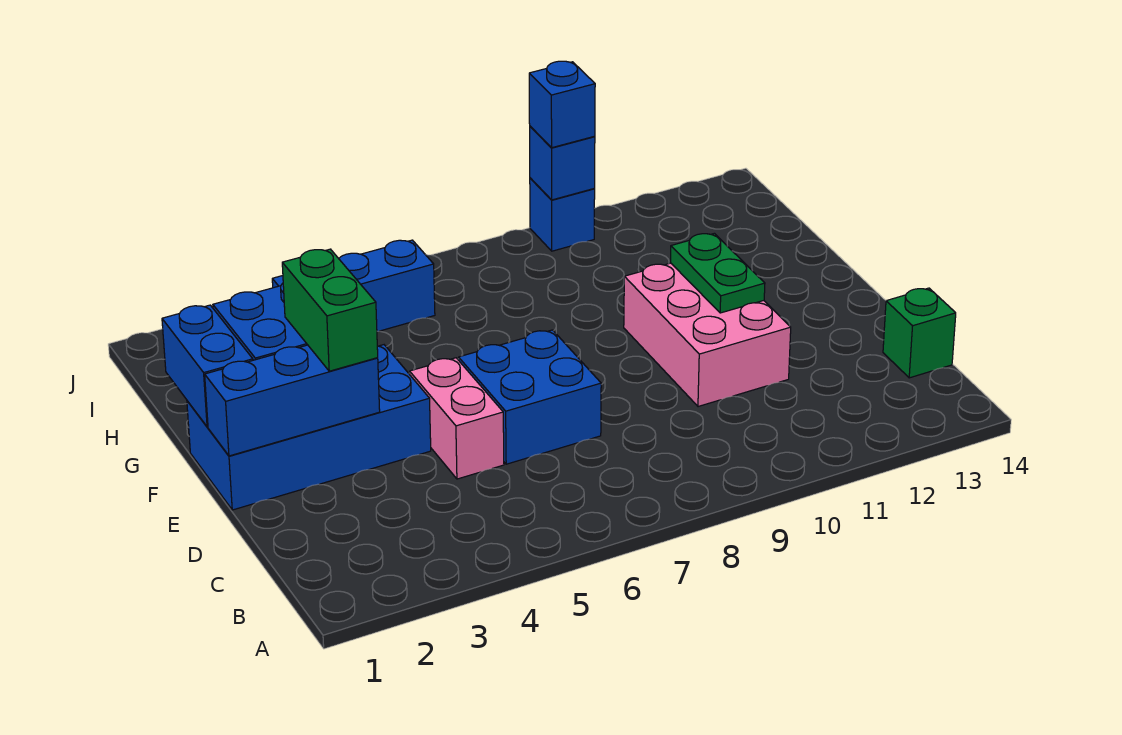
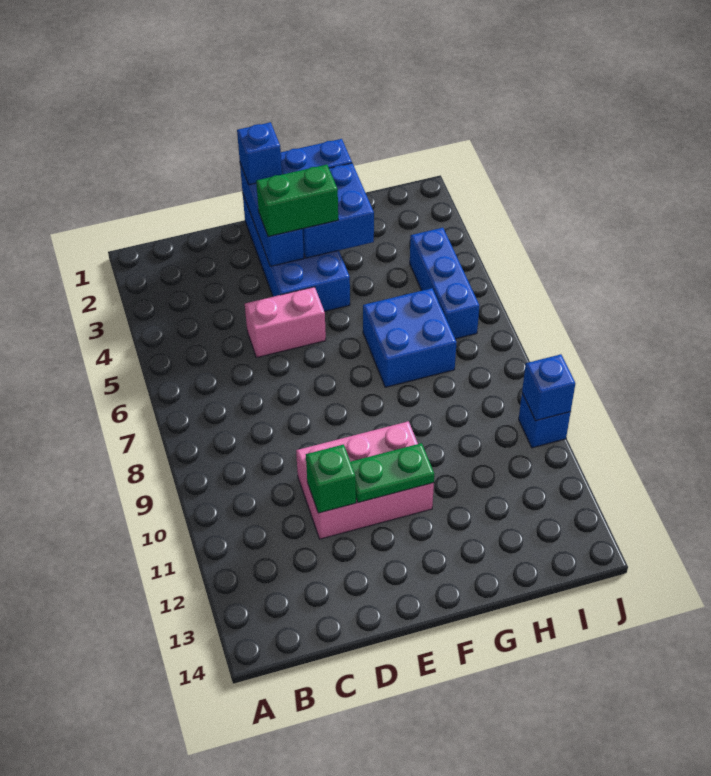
green brick C14 level 1 -> green brick D11 level 2
blue brick D6:E7 level 1 -> blue brick G6:H7 level 1
blue brick J10 level 3 -> blue brick E1 level 3

